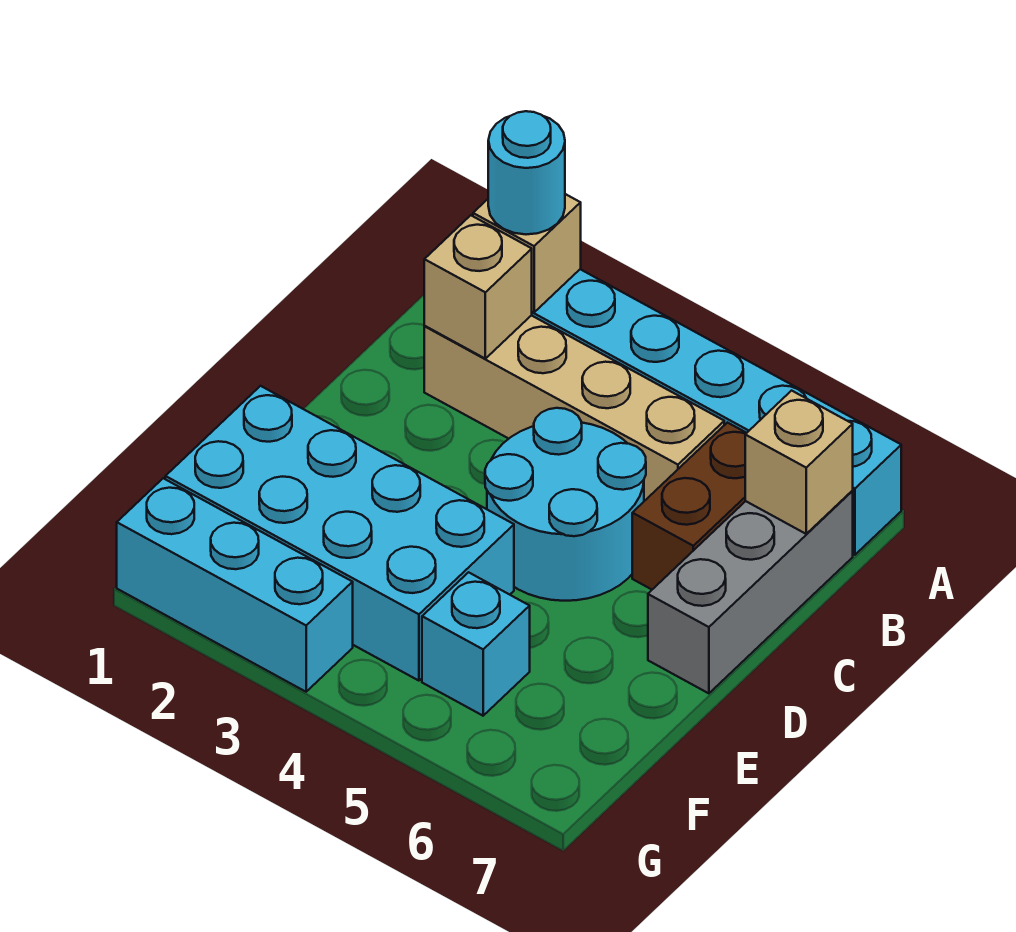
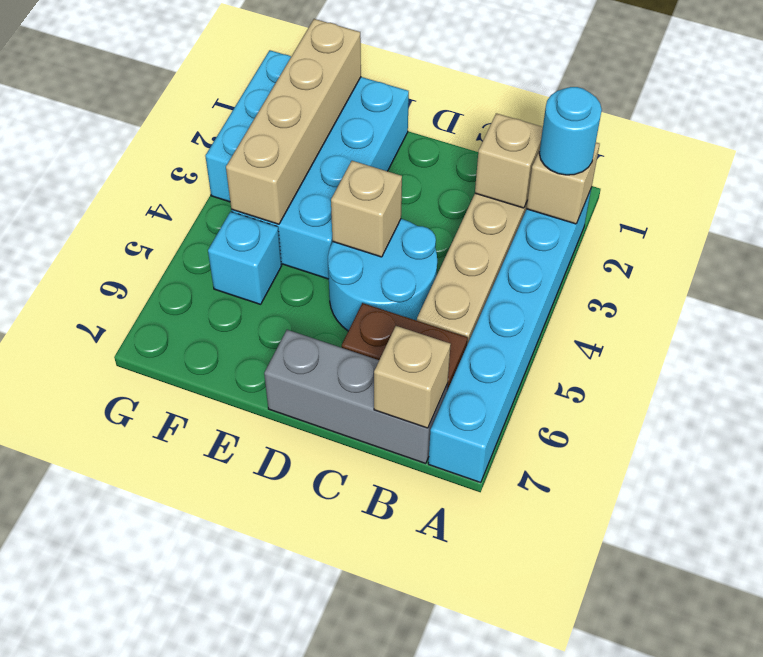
none -> tan brick D4 level 2
none -> tan brick F1:F4 level 2

